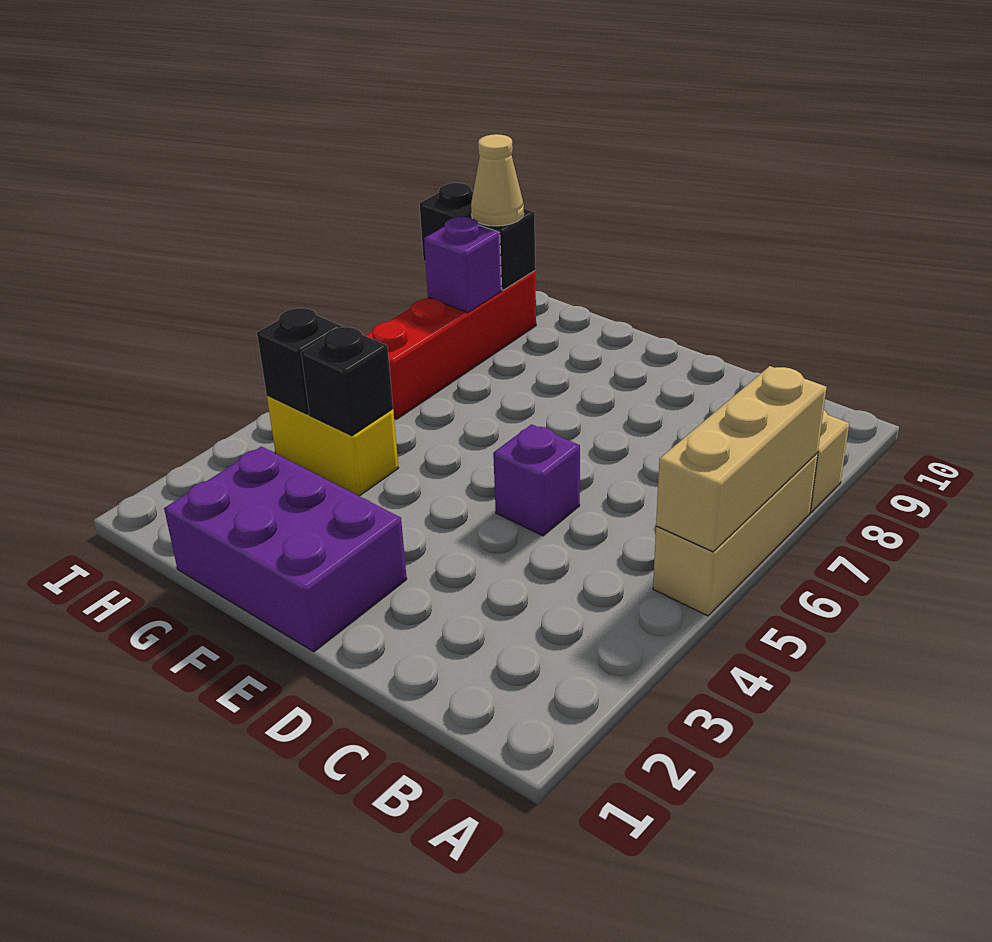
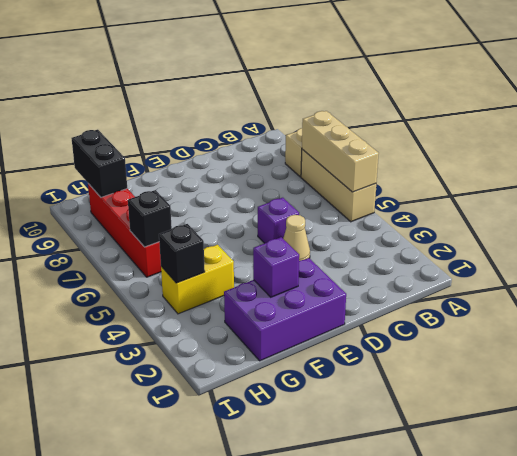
black brick G4 level 2 -> black brick H6 level 2
purple brick H8 level 2 -> purple brick F2 level 2
black brick H9:I9 level 2 -> black brick H9:H10 level 2
tan cone H9 level 3 -> tan cone D4 level 1

